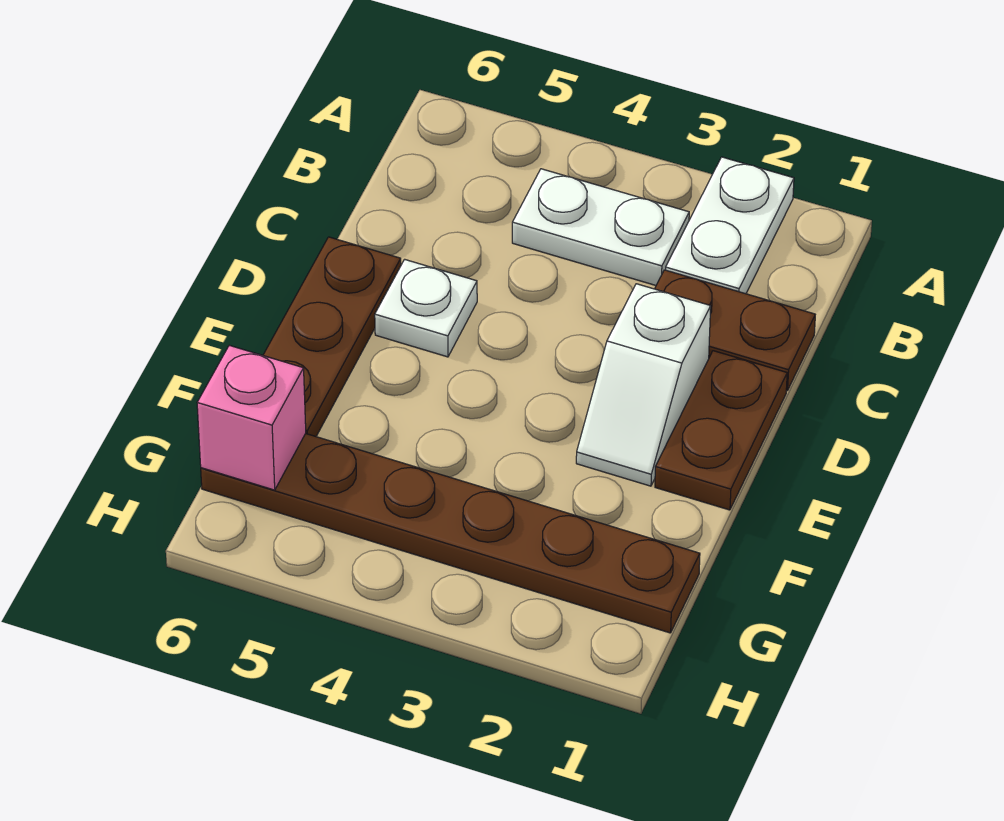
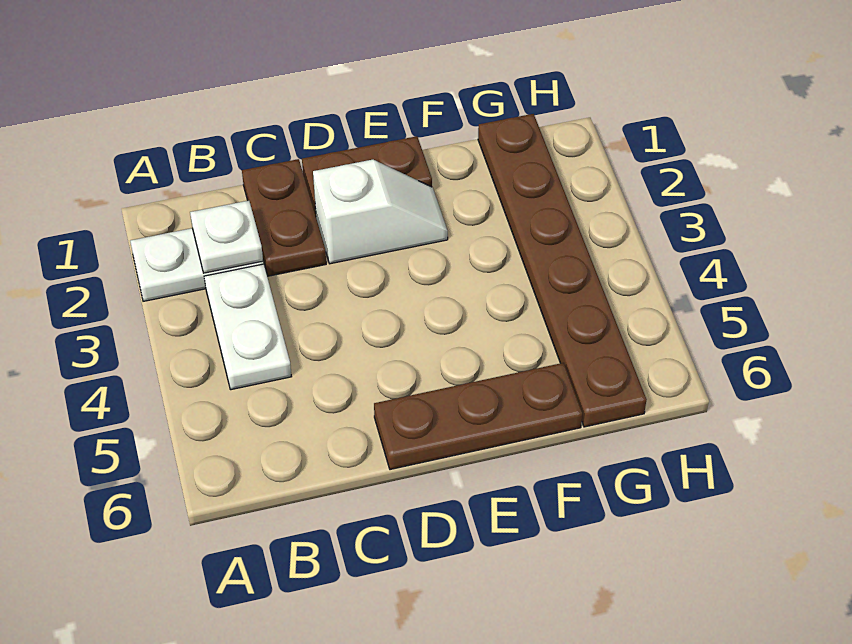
white plate D5 level 1 -> white plate B2 level 2
pink brick G6 level 2 -> none

